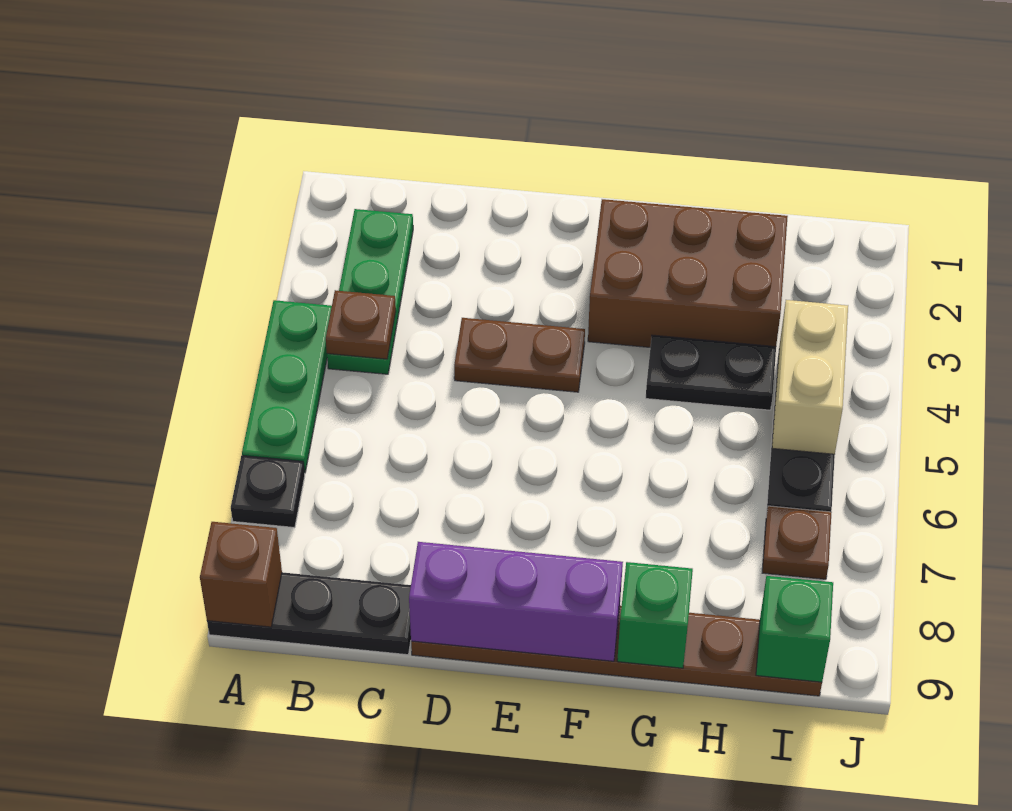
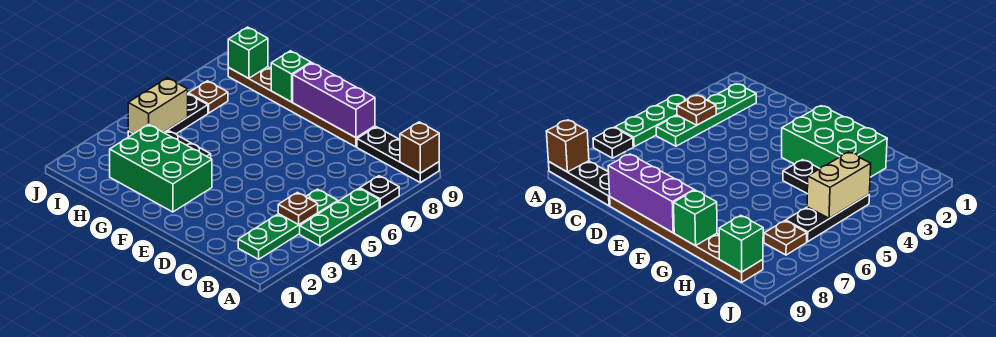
green plate B2:B4 level 1 -> green plate B2:B5 level 1
brown plate D4:E4 level 1 -> none
brown brick F2:H3 level 1 -> green brick F2:H3 level 1

